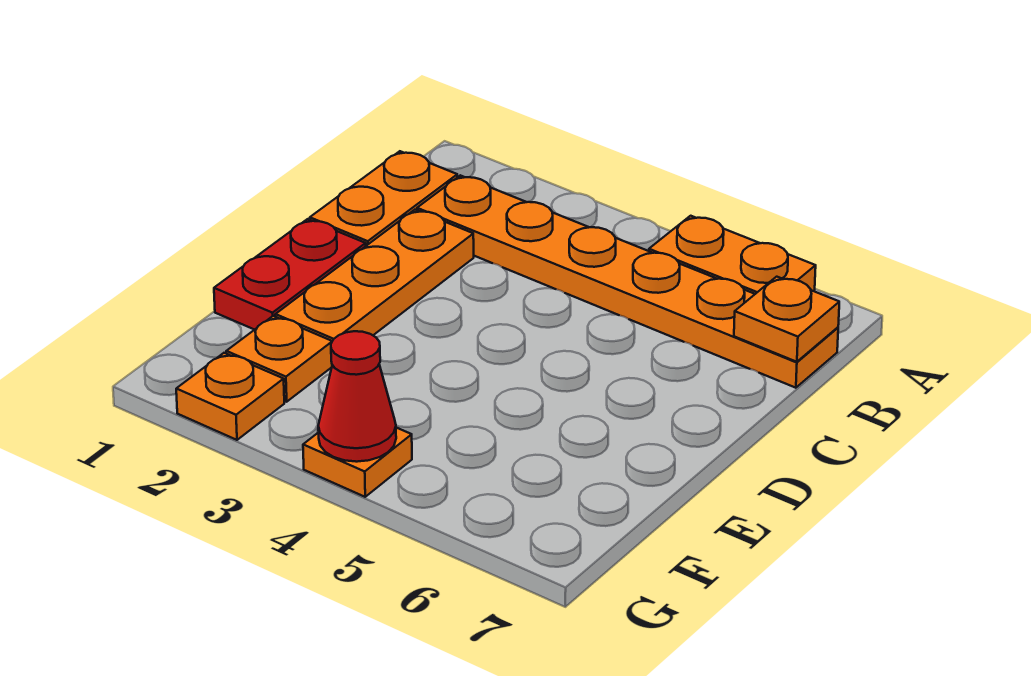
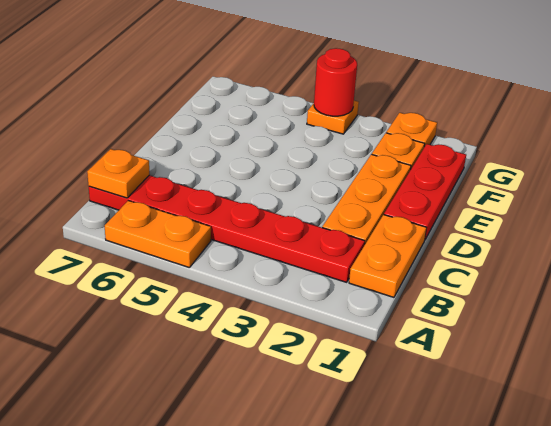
orange plate B2:B7 level 1 -> red plate B2:B7 level 1
red plate D1:E1 level 1 -> red plate D1:F1 level 1
red cone G4 level 2 -> red round brick G4 level 2

